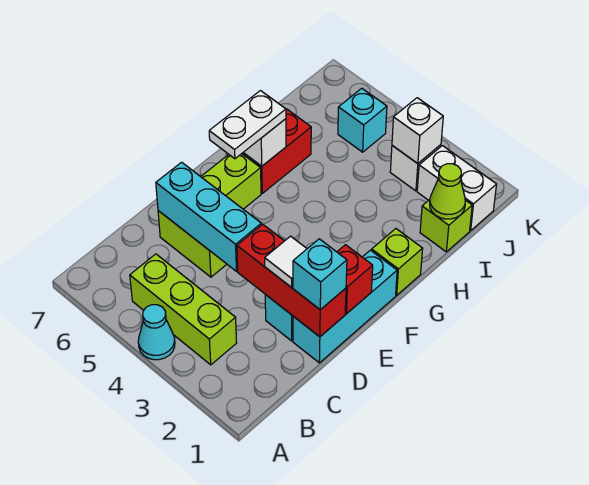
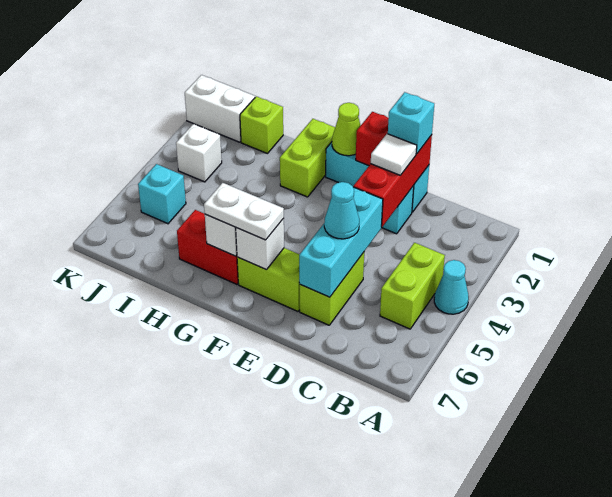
lime brick B3:B5 level 1 -> lime brick B4:B5 level 1
none -> cyan cone D5 level 3
lime brick G1 level 1 -> lime brick G1:G2 level 1
lime cone I1 level 2 -> lime cone F1 level 2
white brick J1:J2 level 1 -> white brick J1:K1 level 1
white brick J3 level 2 -> white brick F6 level 2

